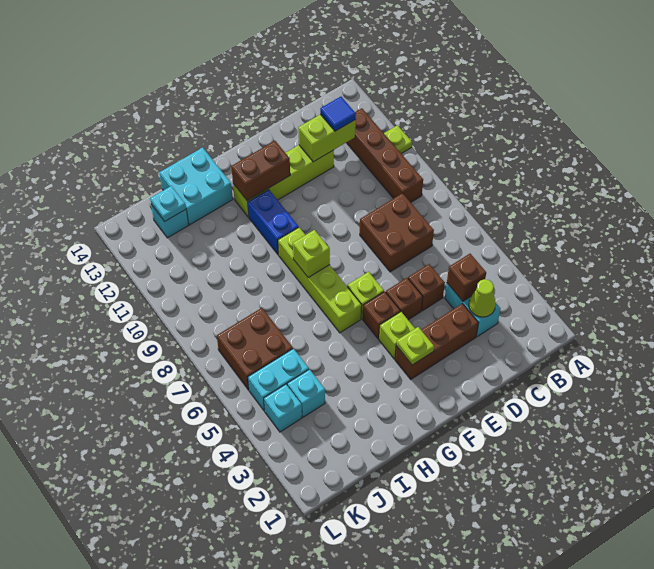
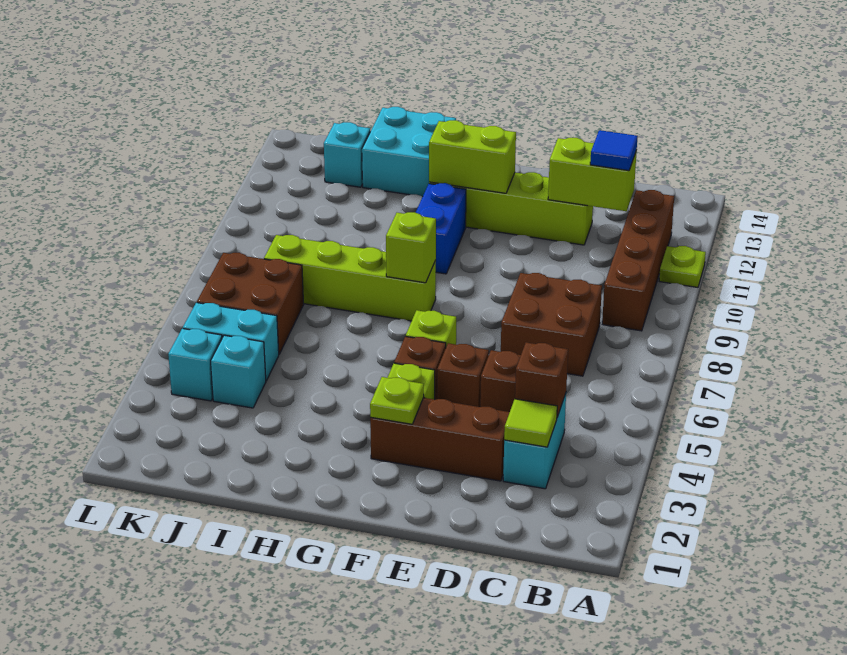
lime cone C3 level 2 -> lime tile C3 level 2
brown brick F12:G12 level 2 -> lime brick F12:G12 level 2
lime brick G6:G9 level 1 -> lime brick G8:J8 level 1
cyan plate J13 level 2 -> none

